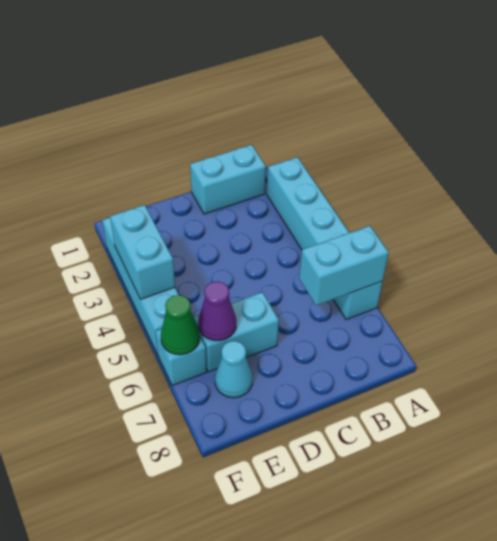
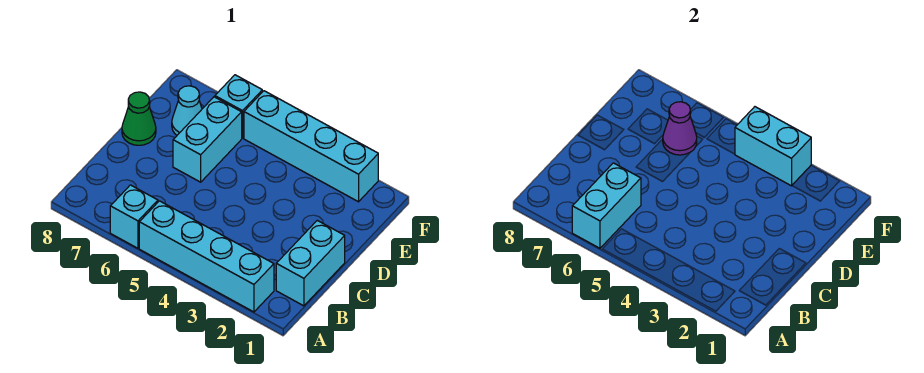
green cone F6 level 2 -> green cone D8 level 1

